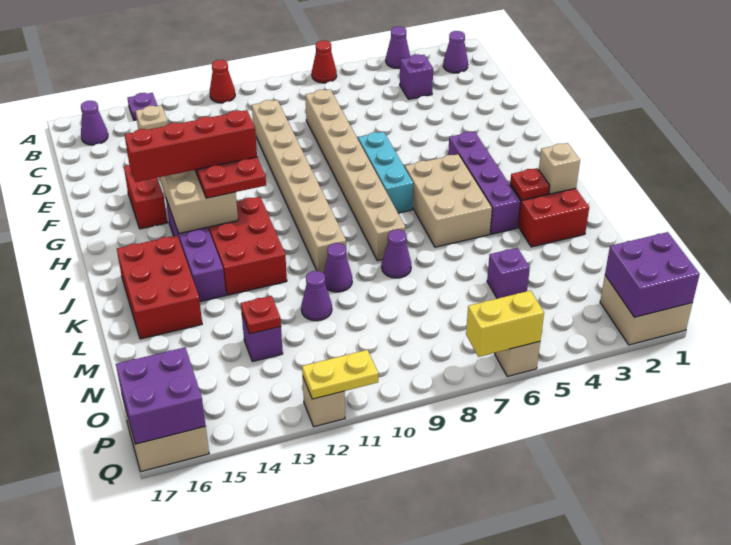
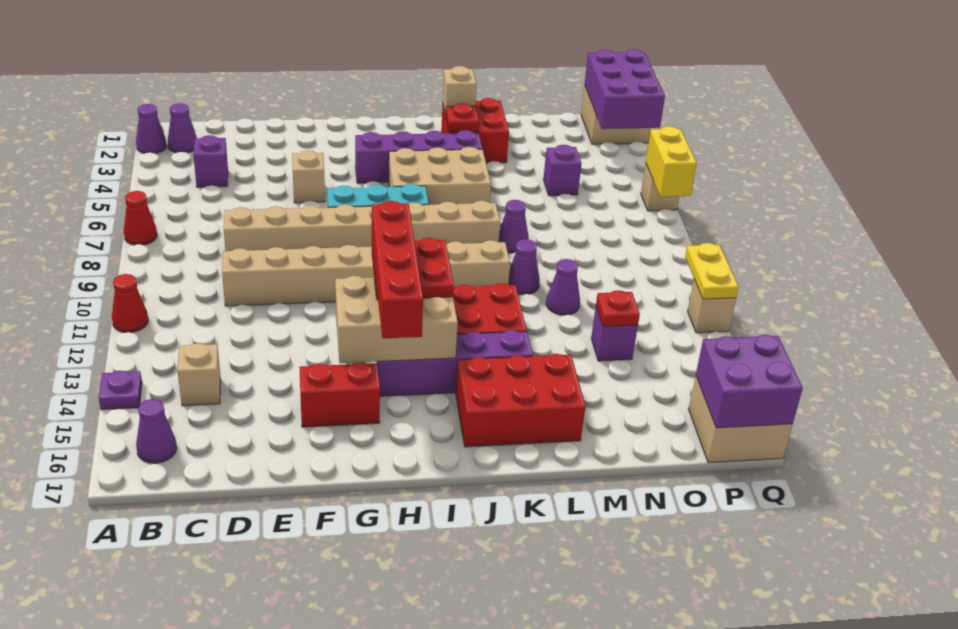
purple cone A4 level 1 -> purple cone A2 level 1
none -> tan brick F5 level 1
purple brick P1:Q2 level 2 -> purple brick P1:Q3 level 2

